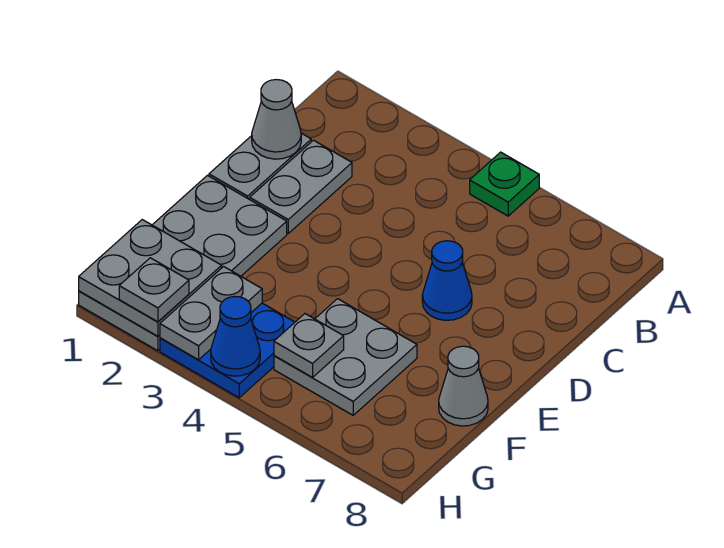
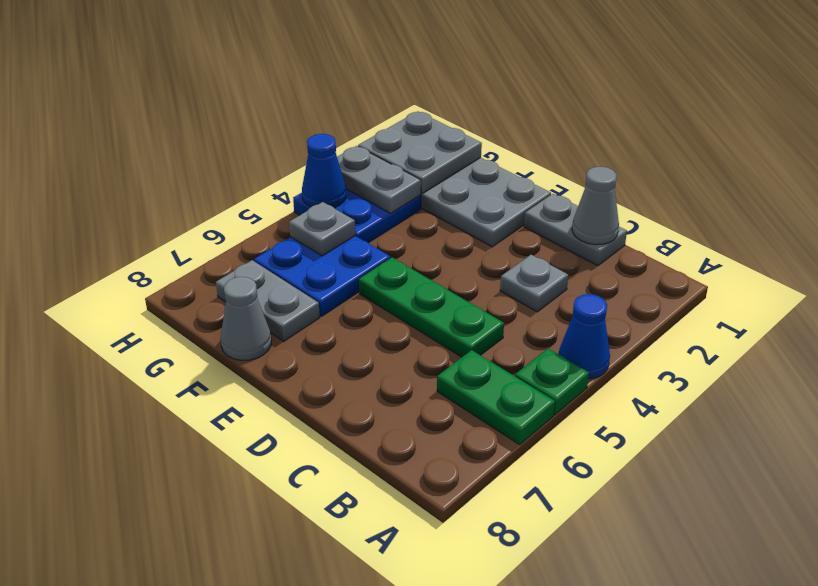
none -> green plate A6:B6 level 1
grey plate C2:D2 level 1 -> grey plate F7:G7 level 1
none -> green plate C5:E5 level 1
blue cone D6 level 1 -> blue cone A4 level 1
grey plate F5:G6 level 1 -> blue plate F5:G6 level 1
grey plate H2 level 3 -> grey plate C3 level 1

